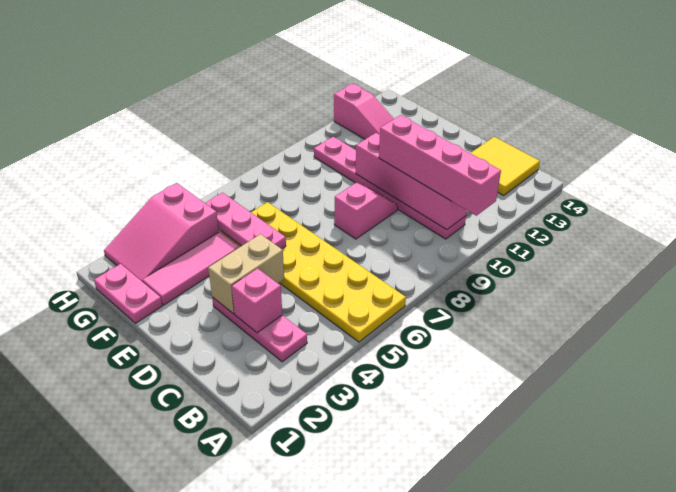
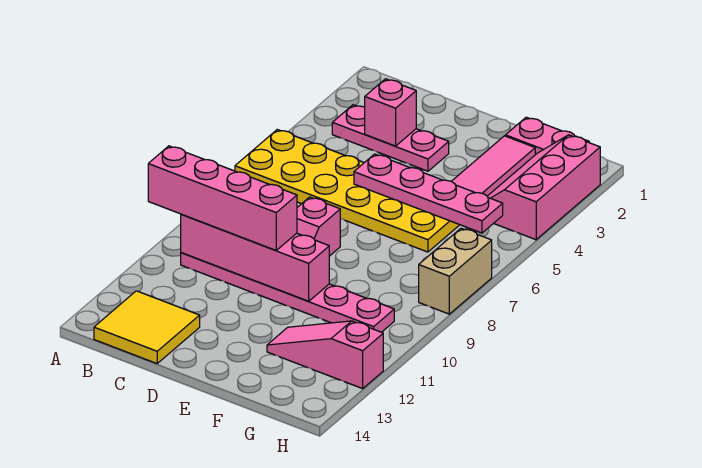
tan brick D3:D4 level 2 -> tan brick H7:H8 level 1
pink plate E5:G5 level 2 -> pink plate D5:G5 level 2
pink slope G2:H4 level 1 top 4 -> pink slope G2:H4 level 1 top H

